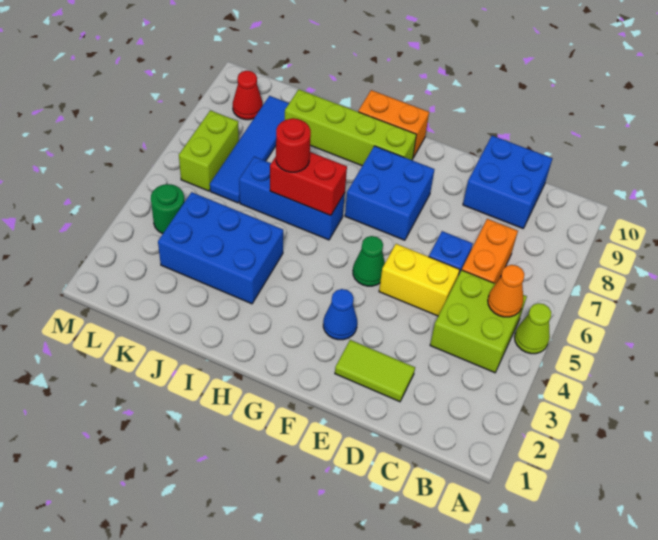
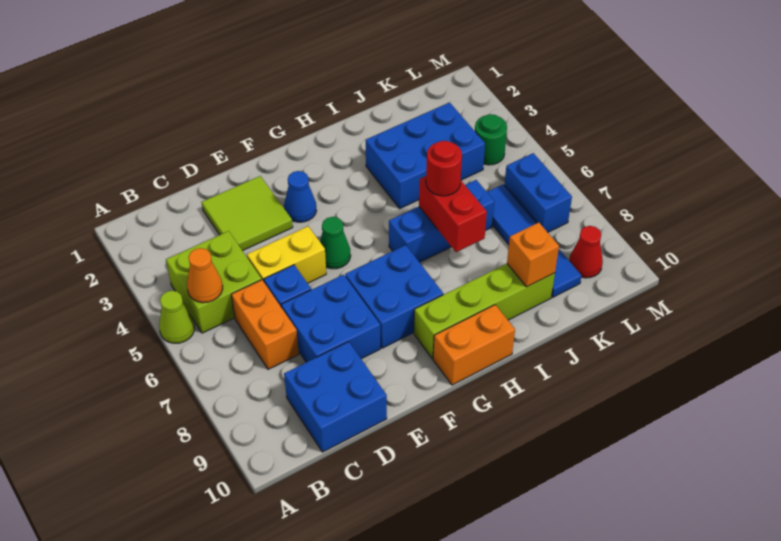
lime tile D2:E2 level 1 -> lime tile D2:E3 level 1
none -> blue brick D7:E8 level 1
red brick H6:I6 level 2 -> red brick I6:I7 level 2
none -> orange brick J9 level 2
lime brick L6:L7 level 1 -> blue brick L6:L7 level 1

